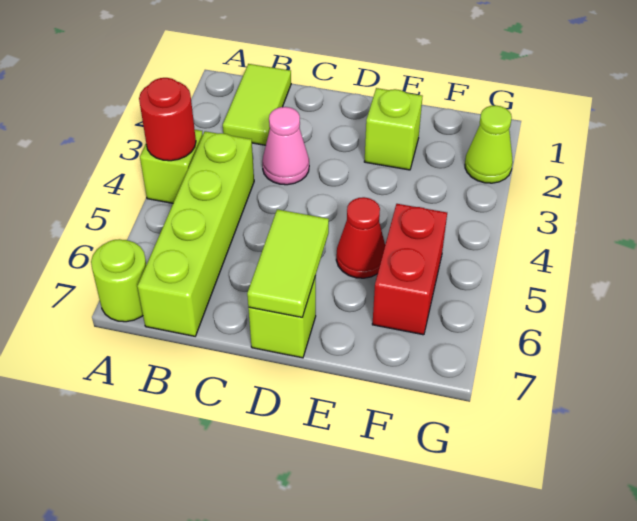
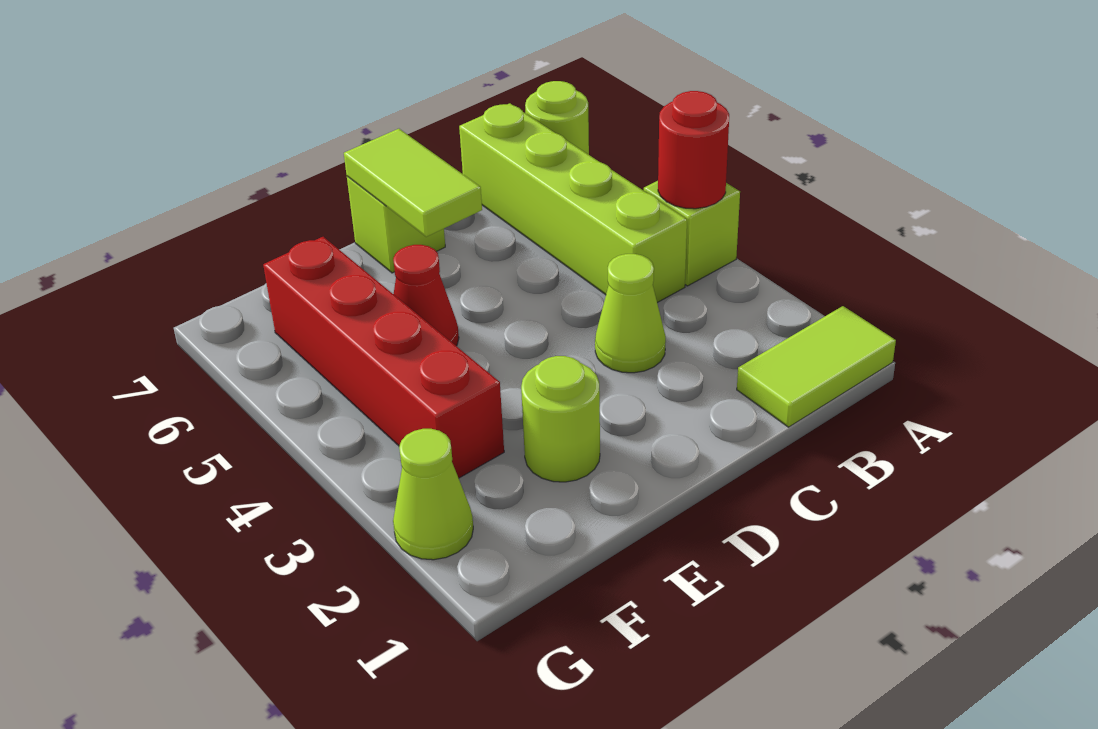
lime tile B1:B2 level 1 -> lime tile A1:B1 level 1
pink cone C3 level 1 -> lime cone C3 level 1
lime brick E2 level 1 -> lime round brick E2 level 1
red brick F5:F6 level 1 -> red brick F3:F6 level 1

